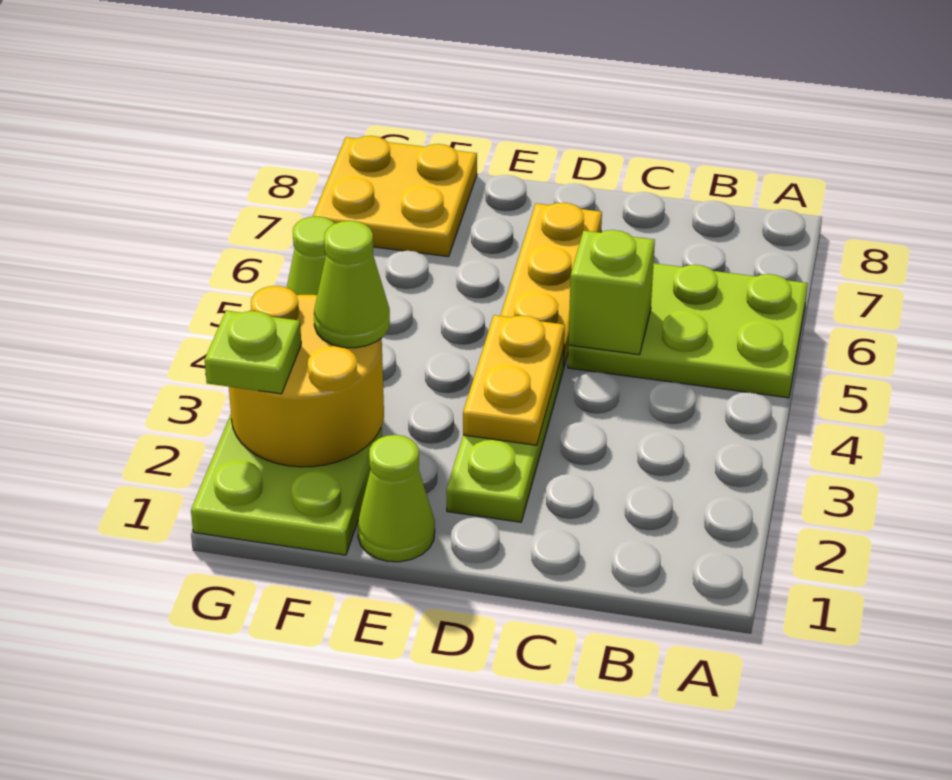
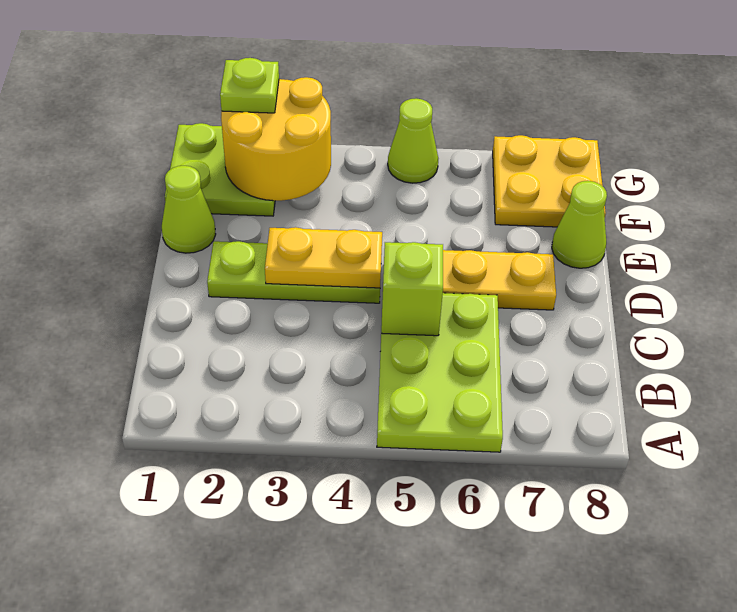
lime cone F3 level 3 -> lime cone E8 level 1

